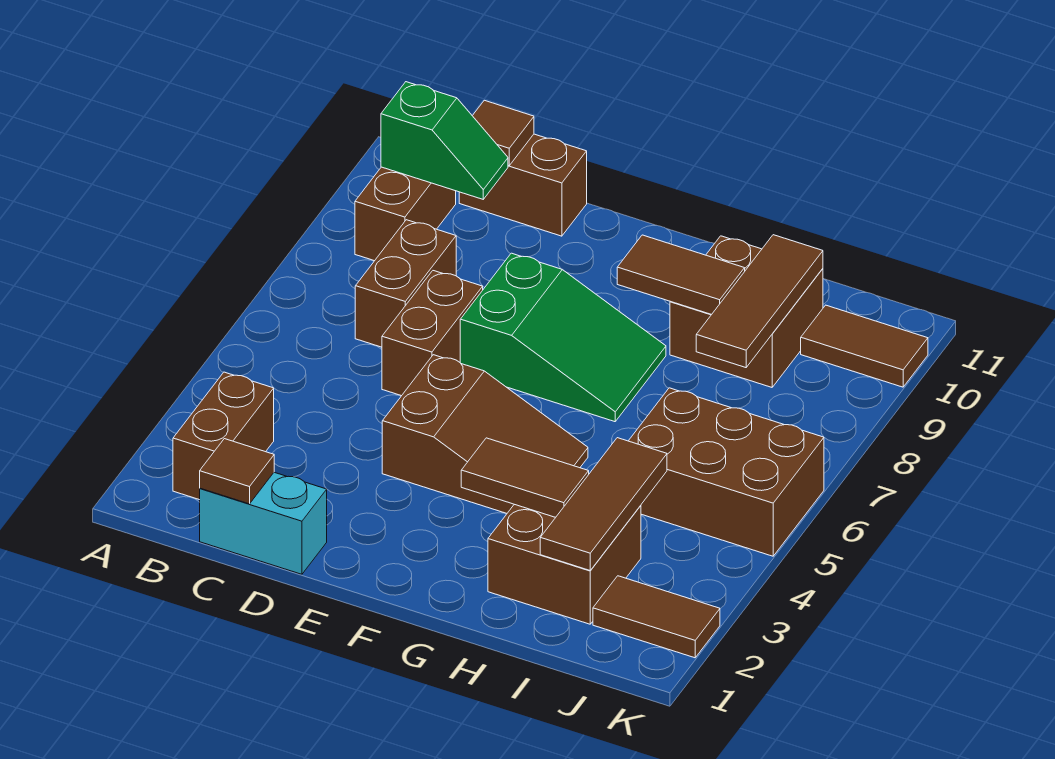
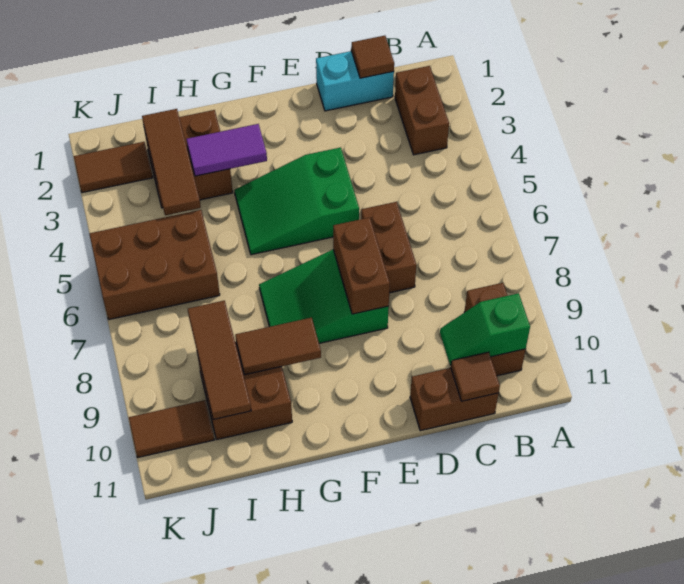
brown brick C7:C8 level 1 -> brown brick E7:E8 level 2
brown slope E4:G5 level 1 top E -> green slope E4:G5 level 1 top E
brown tile G3:H3 level 2 -> purple tile G3:H3 level 2

